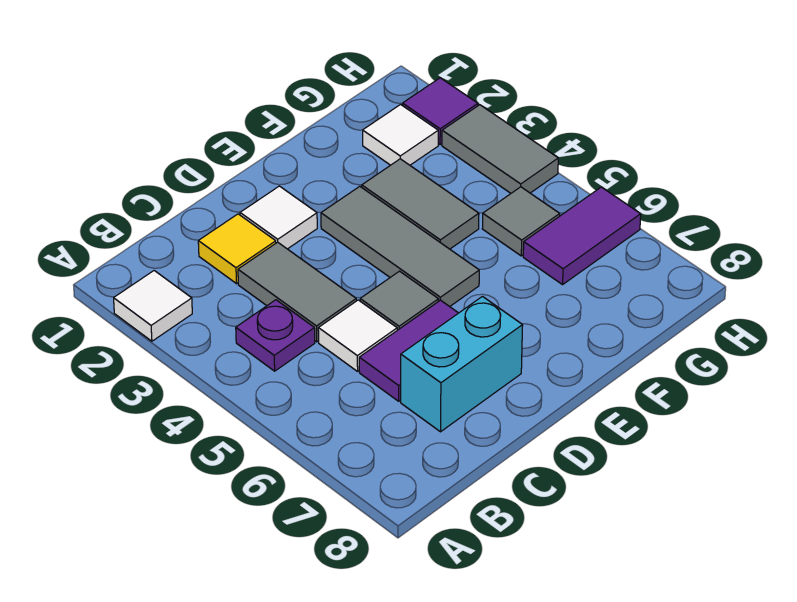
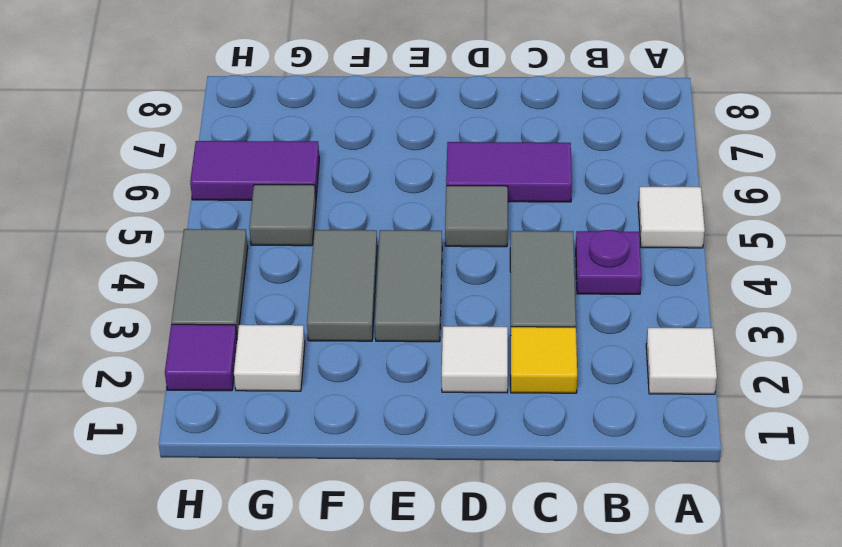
white tile C5 level 1 -> white tile A5 level 1
cyan brick C7:D7 level 1 -> none
grey tile E3:E5 level 1 -> grey tile E3:E4 level 1

